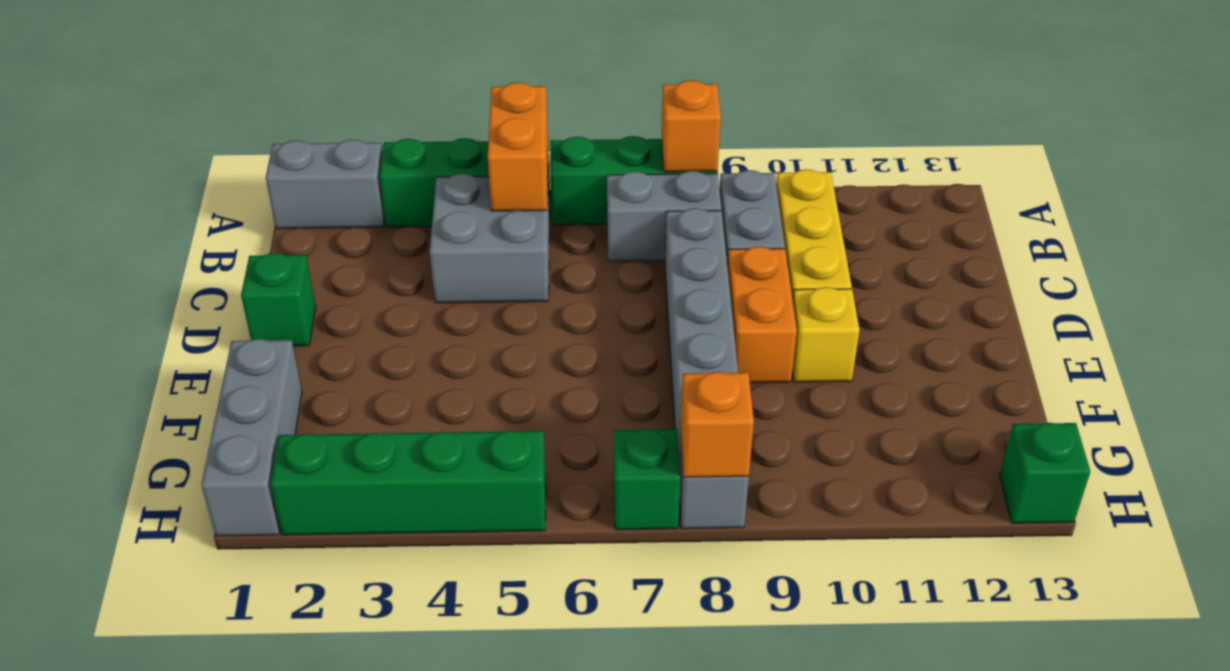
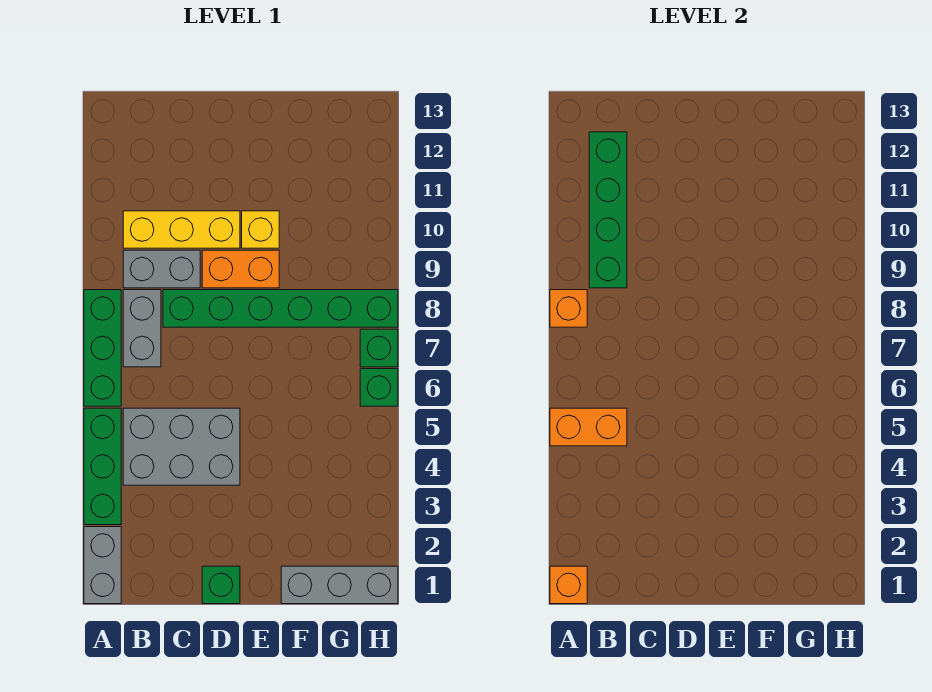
grey brick B4:C5 level 1 -> grey brick B4:D5 level 1
grey brick C8:H8 level 1 -> green brick C8:H8 level 1
green brick H2:H5 level 1 -> green brick B9:B12 level 2
orange brick H8 level 2 -> orange brick A1 level 2
green brick H13 level 1 -> green brick H6 level 1

